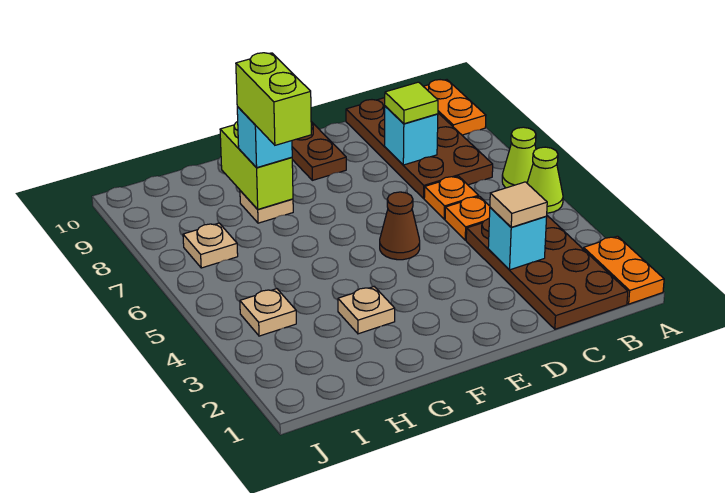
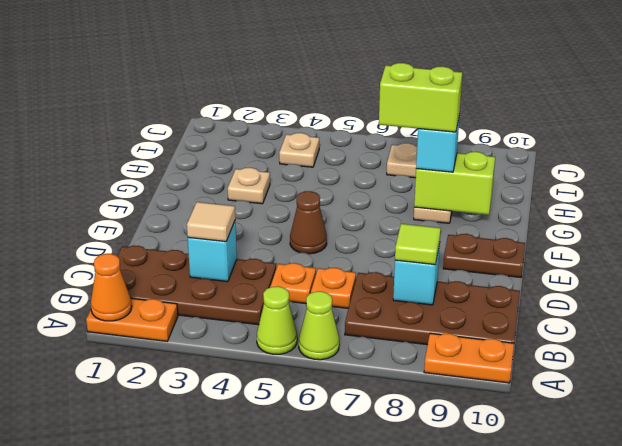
none -> orange cone A1 level 2

